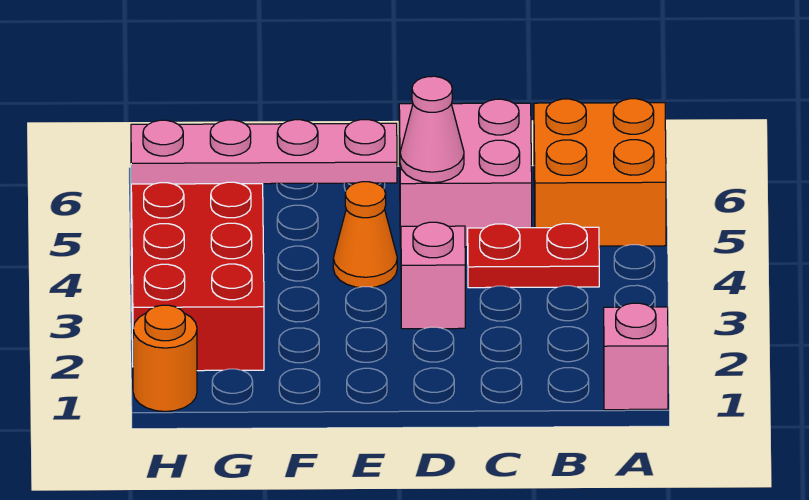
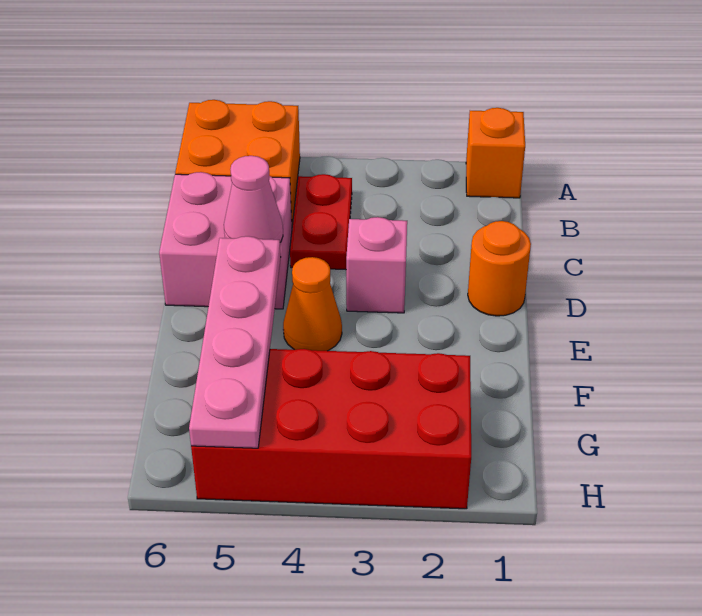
pink brick A1 level 1 -> orange brick A1 level 1
orange round brick H1 level 1 -> orange round brick D1 level 1

